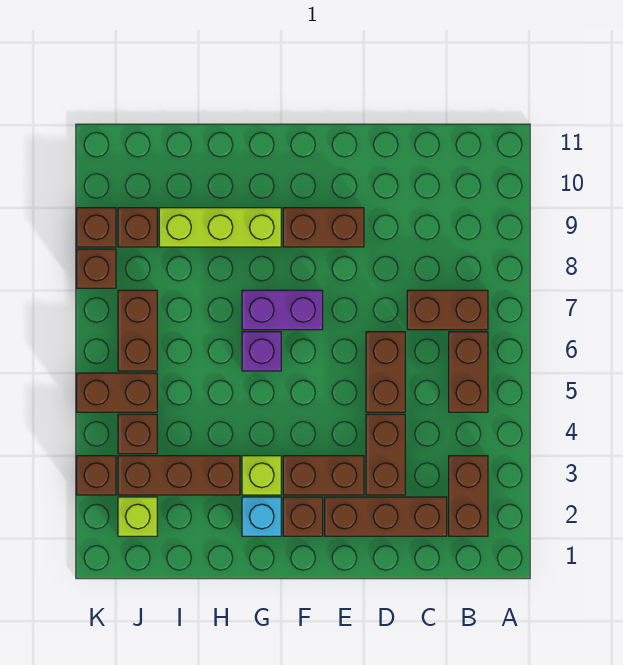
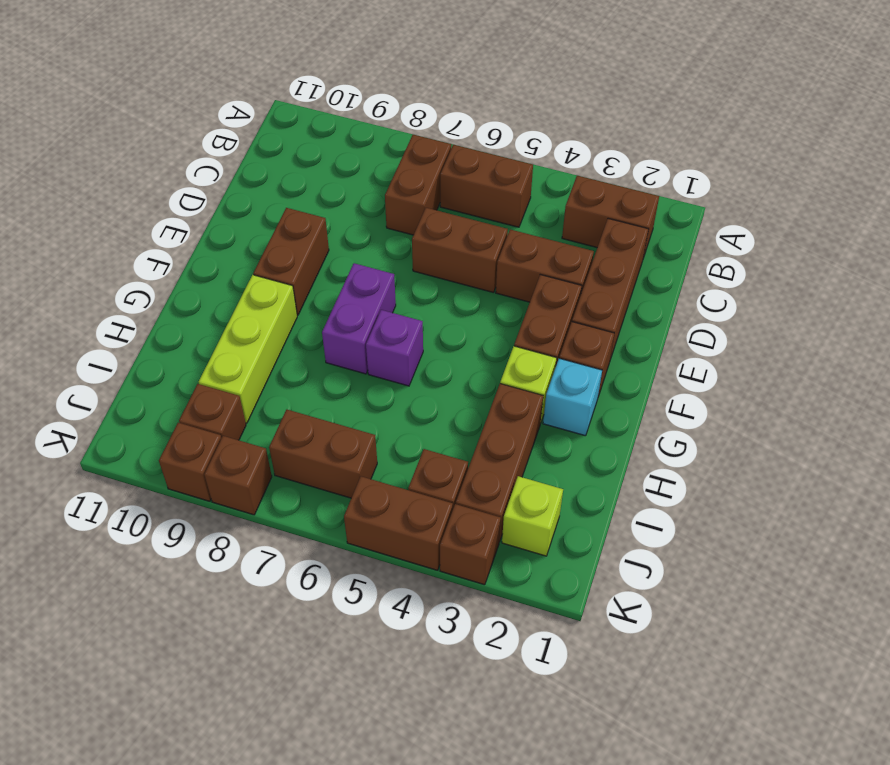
brown brick J5:K5 level 1 -> brown brick K4:K5 level 1

